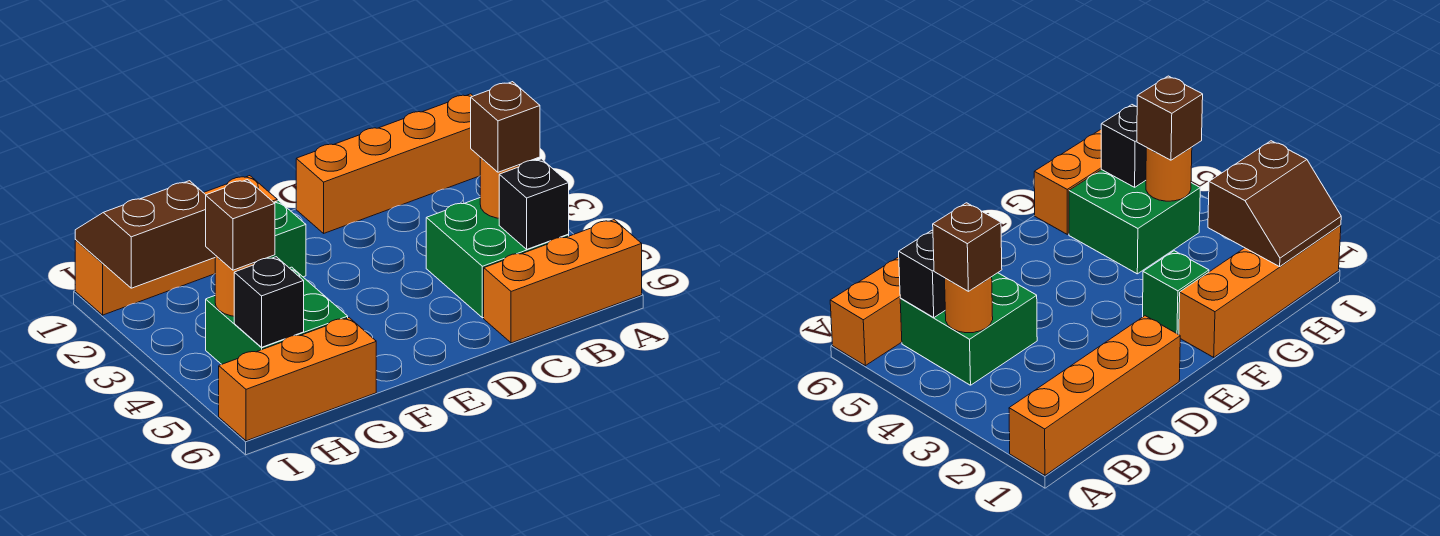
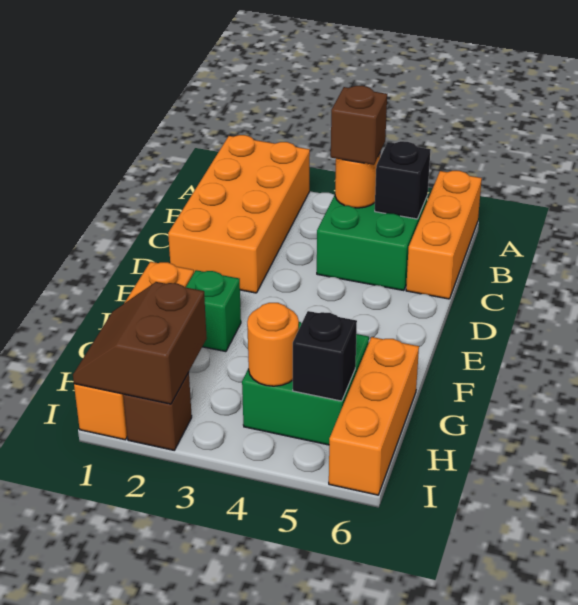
orange brick A1:D1 level 1 -> orange brick A1:D2 level 1
brown brick H4 level 3 -> brown brick I2 level 1

